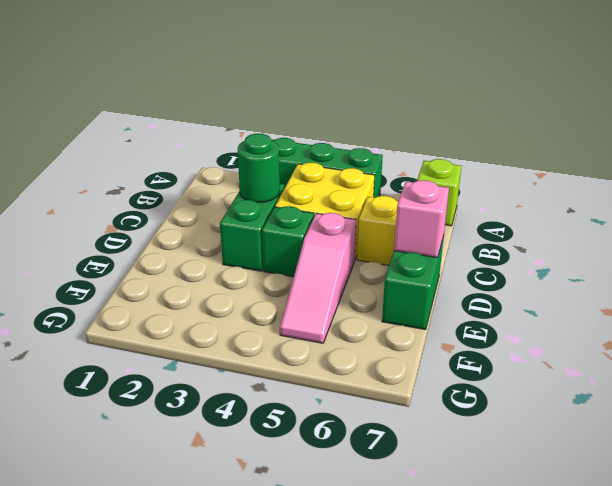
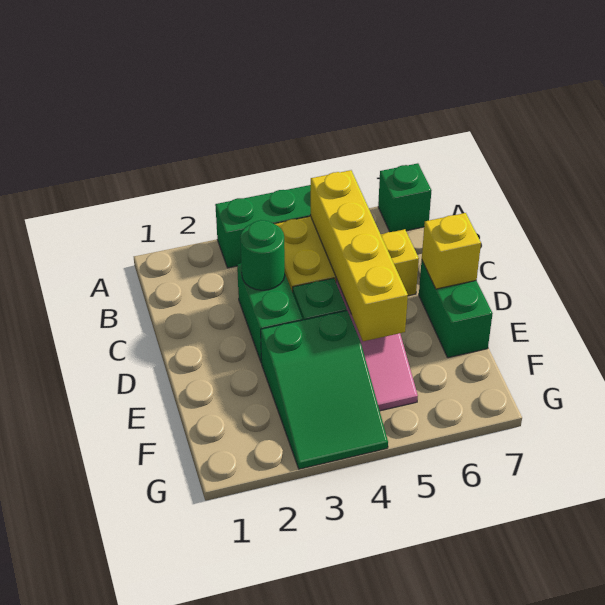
lime brick A7 level 1 -> green brick A7 level 1
none -> yellow brick B5:E5 level 2
pink brick D7 level 2 -> yellow brick D7 level 2
none -> green slope E3:G4 level 1 top E

